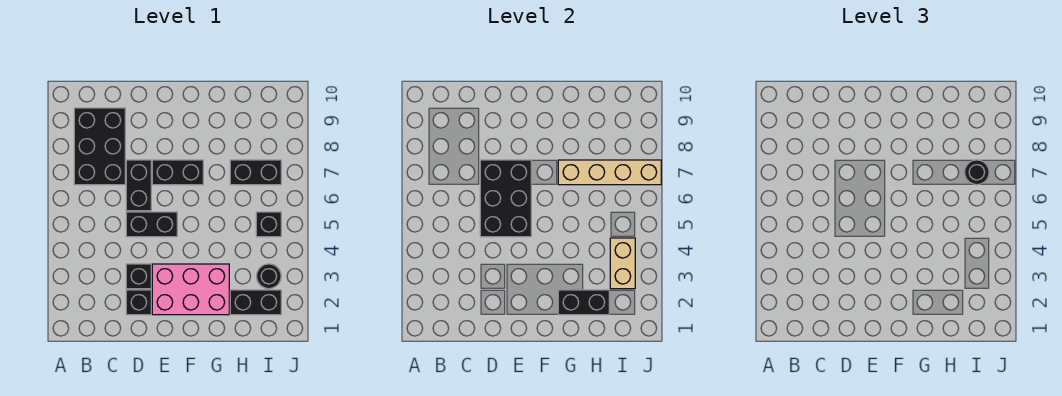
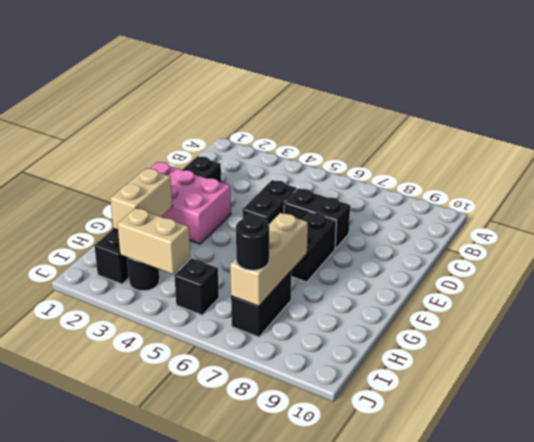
black brick B7:C9 level 1 -> none
black brick D3 level 1 -> none
black brick D5:E7 level 2 -> none
pink brick E2:G3 level 1 -> pink brick E1:F3 level 1
black brick G2:H2 level 2 -> tan brick G2:H2 level 2
tan brick G7:J7 level 2 -> tan brick G7:I7 level 2

